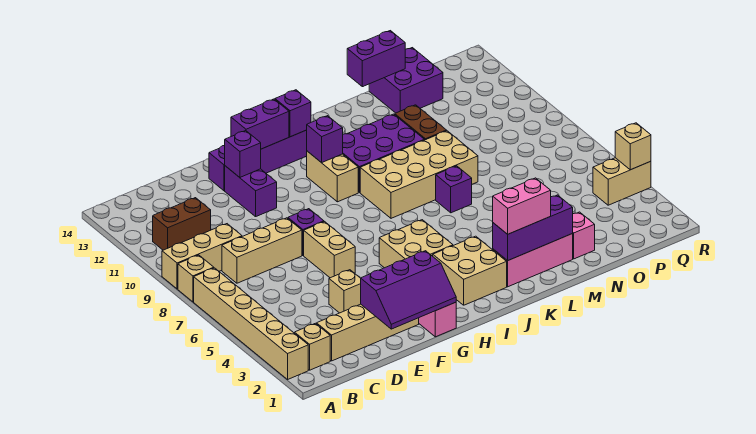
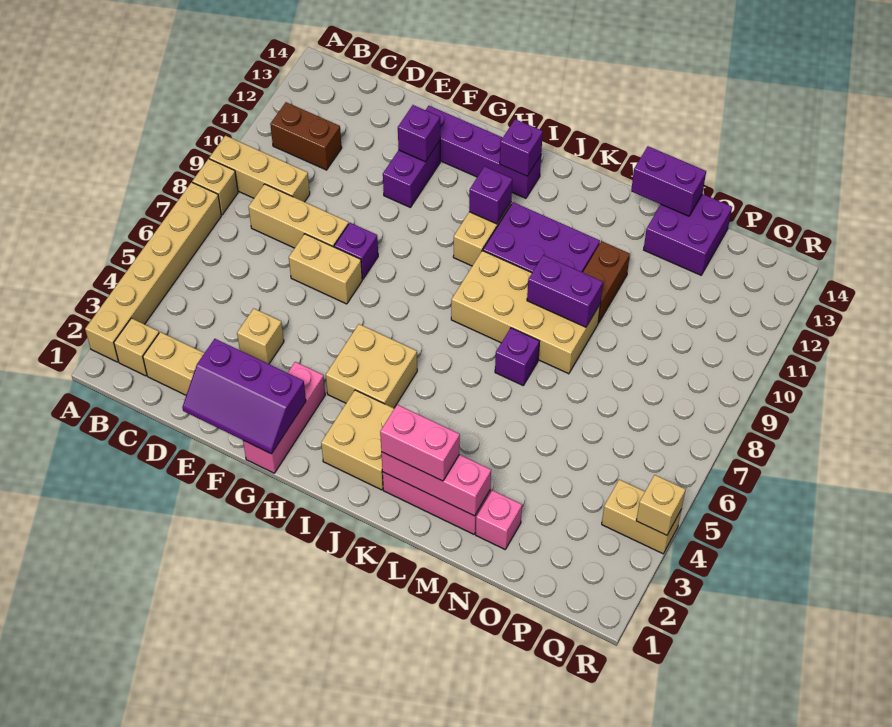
tan brick F6:F7 level 1 -> tan brick E7:F7 level 1
purple brick G13:H13 level 2 -> purple brick L9:M9 level 2
purple brick K2:M2 level 2 -> pink brick K2:M2 level 2

